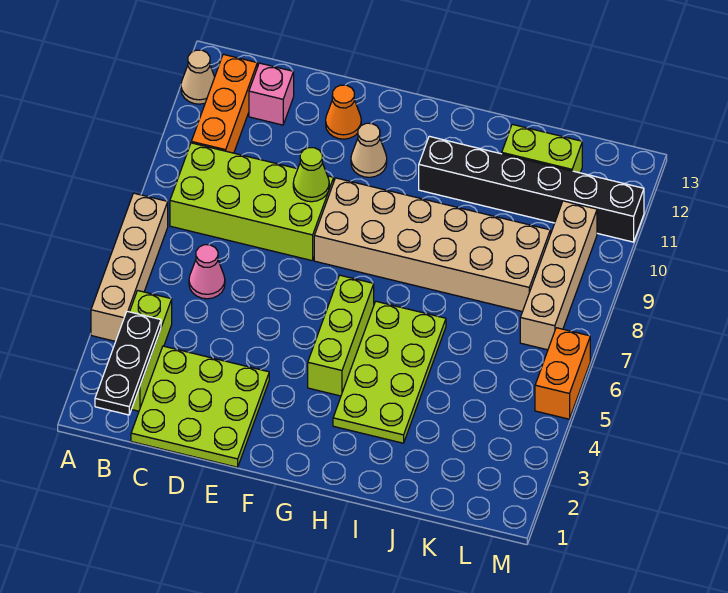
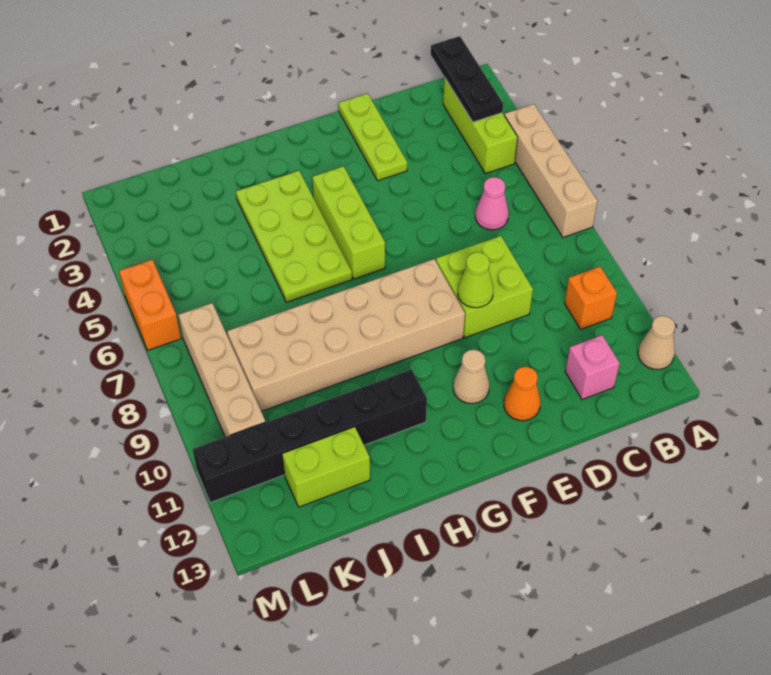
lime brick B8:E9 level 1 -> lime brick D8:E9 level 1
orange brick B10:B12 level 1 -> orange brick B10 level 1
lime plate C1:E3 level 1 -> lime plate E1:E3 level 1

